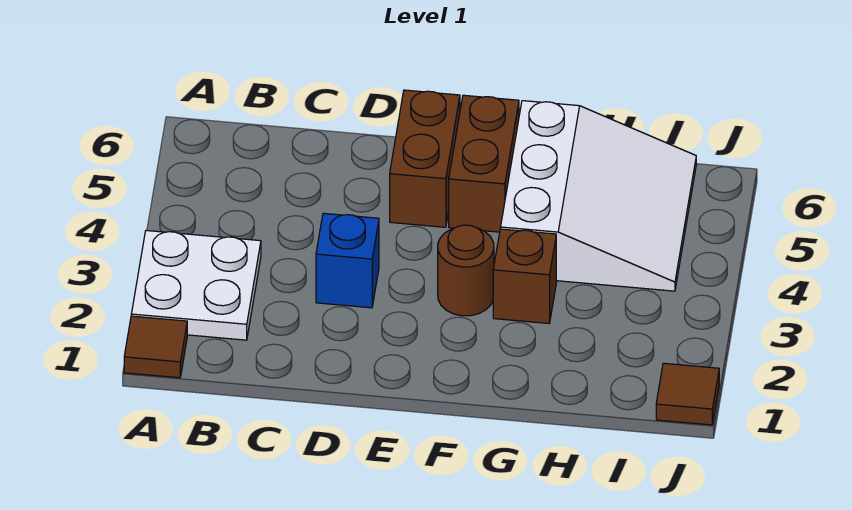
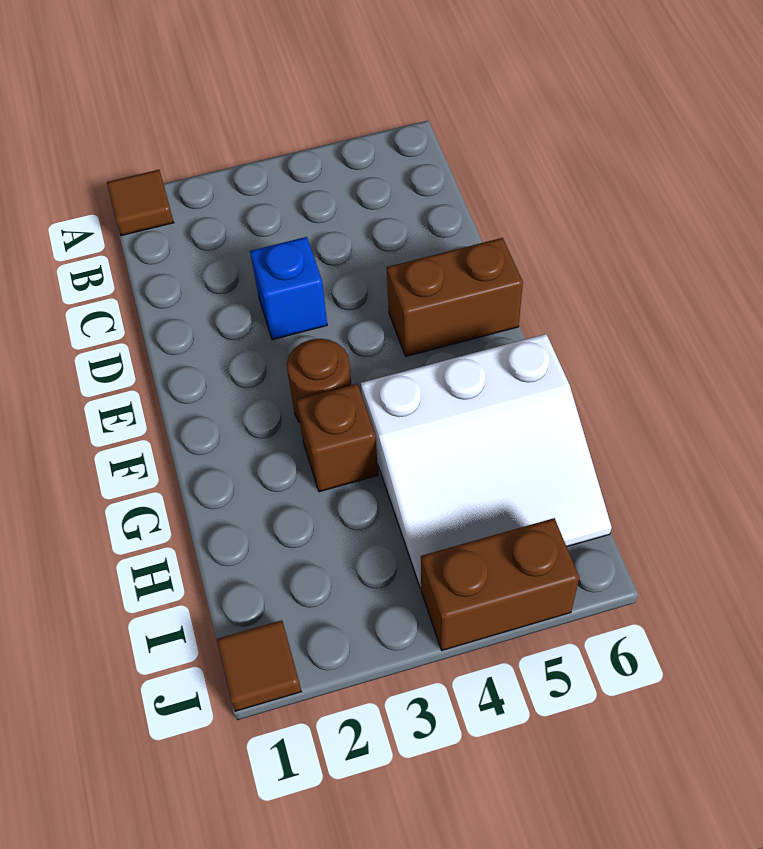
white plate A2:B3 level 1 -> none
brown brick F5:F6 level 1 -> brown brick J4:J5 level 1

